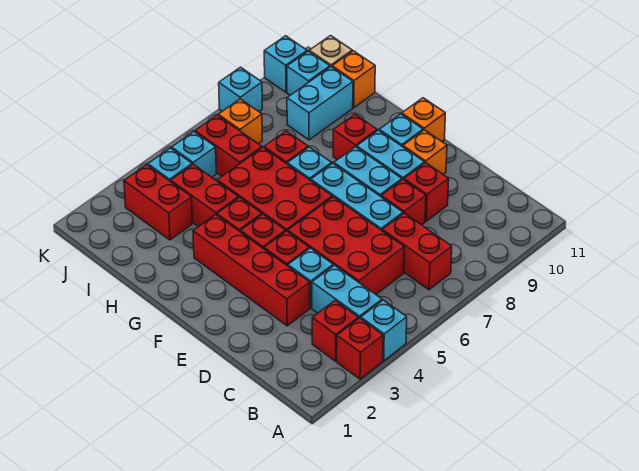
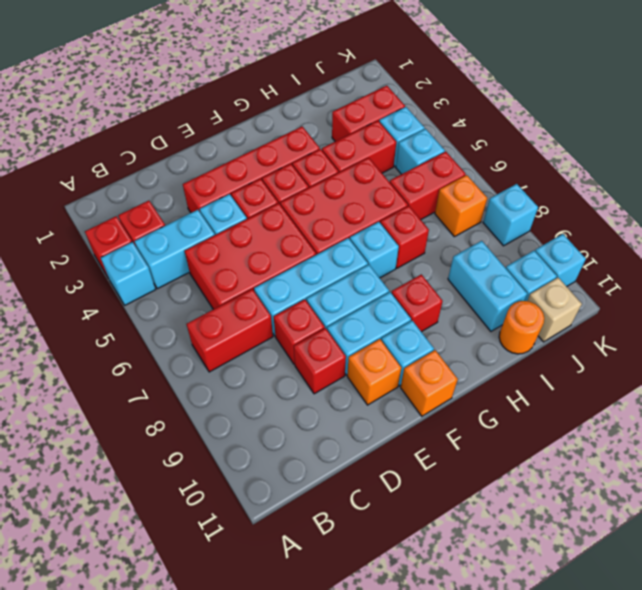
orange brick I11 level 1 -> orange round brick I11 level 1

